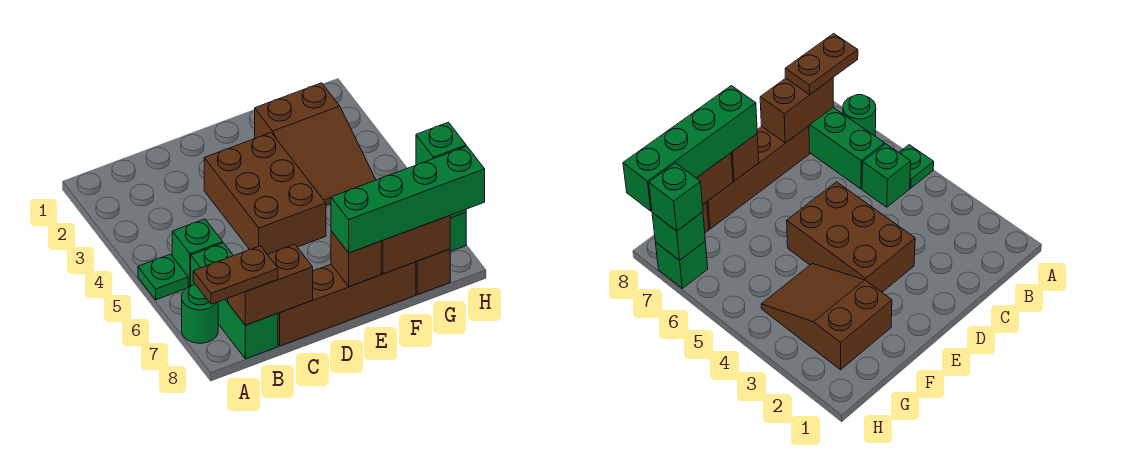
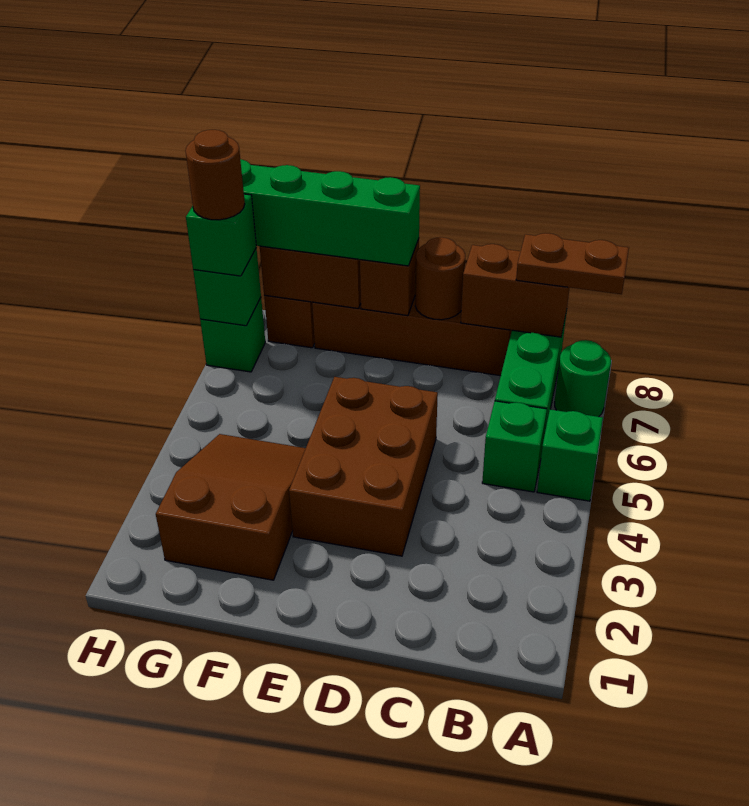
green plate A5 level 1 -> green brick A5 level 1
none -> brown round brick D8 level 2
none -> brown round brick H7 level 4

